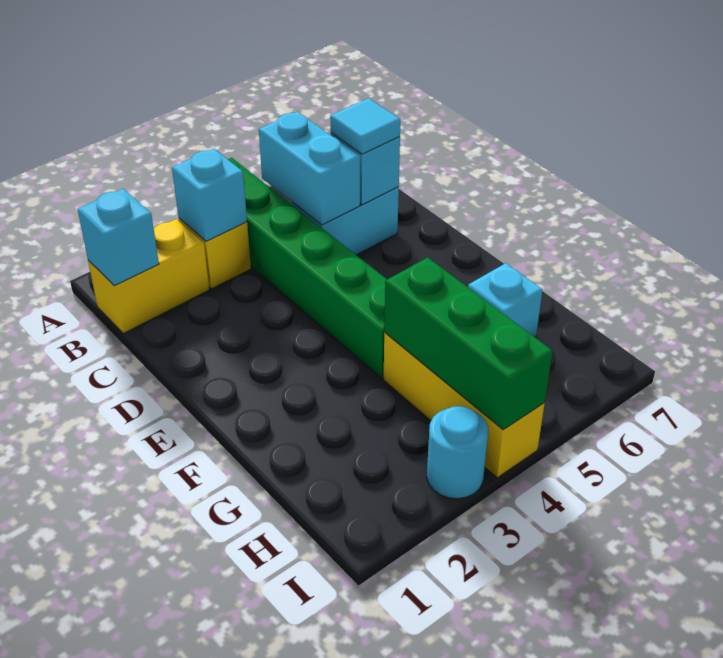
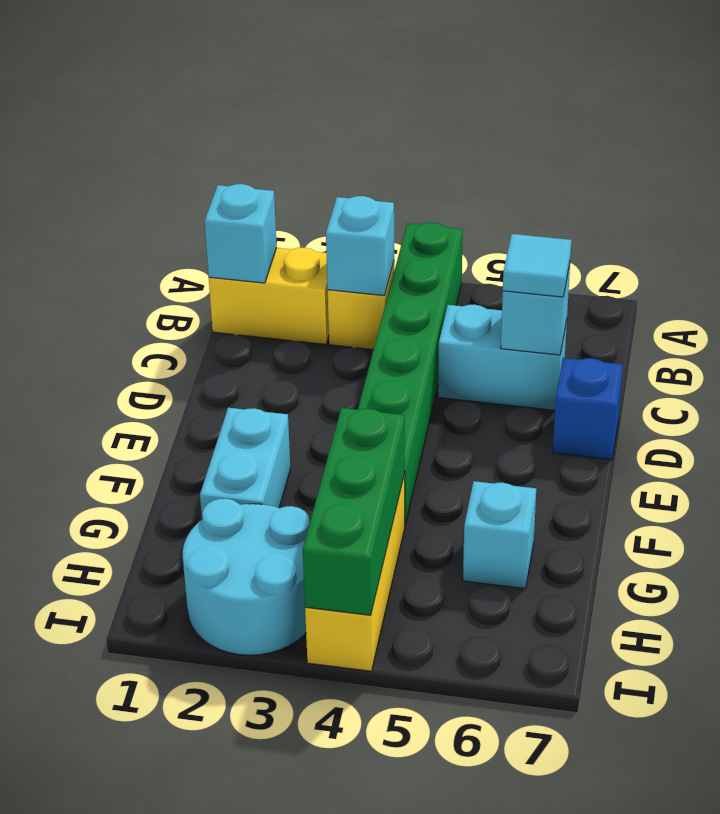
cyan brick B5:C5 level 2 -> cyan brick F2:G2 level 1
none -> blue brick D7 level 1
cyan round brick I3 level 1 -> cyan round brick H2:I3 level 1

